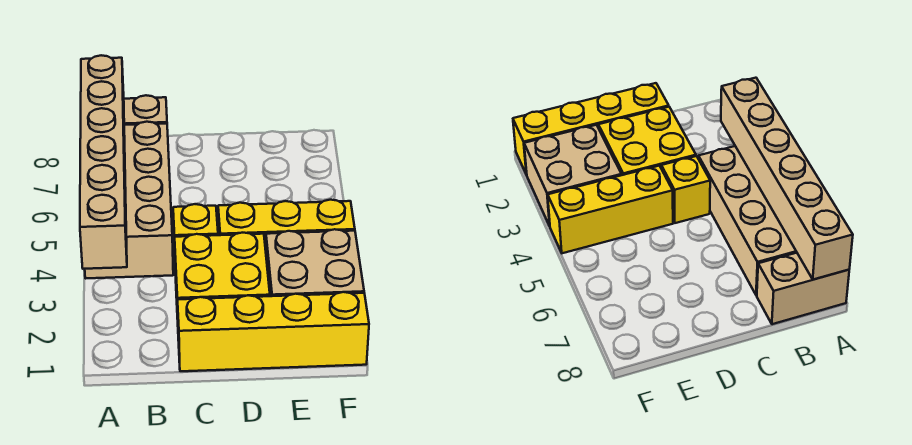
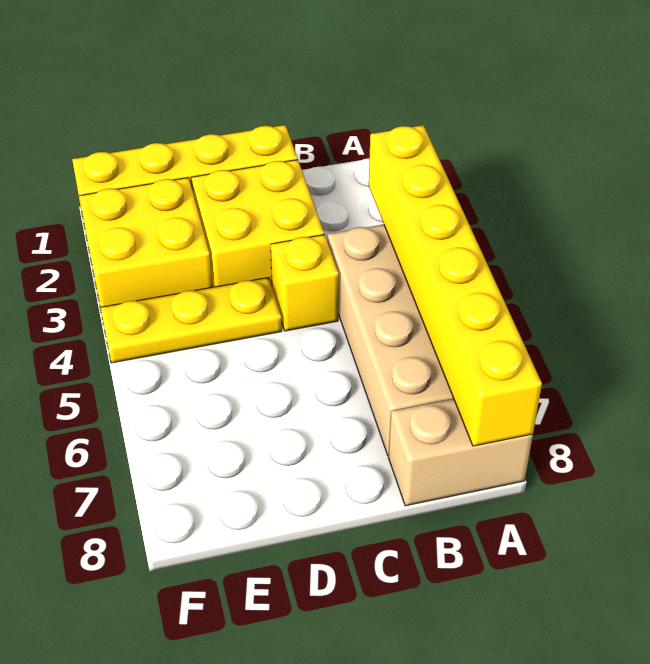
tan brick A3:A8 level 2 -> yellow brick A3:A8 level 2
yellow brick D4:F4 level 1 -> yellow plate D4:F4 level 1
tan brick E2:F3 level 1 -> yellow brick E2:F3 level 1

